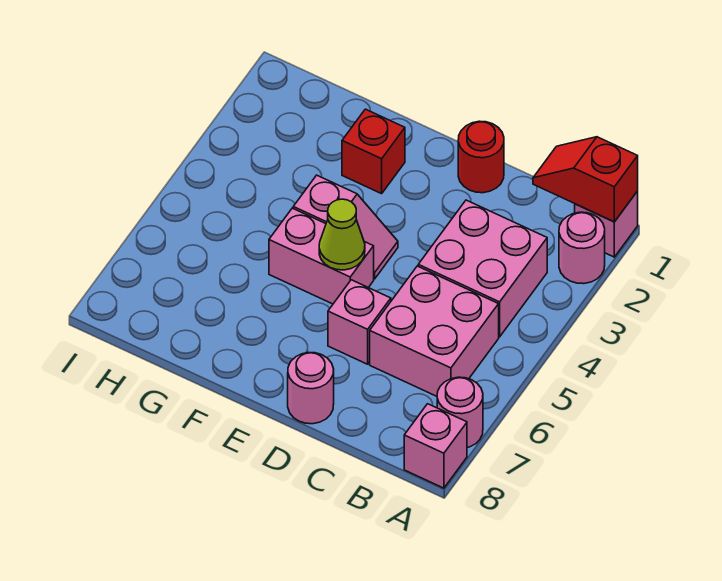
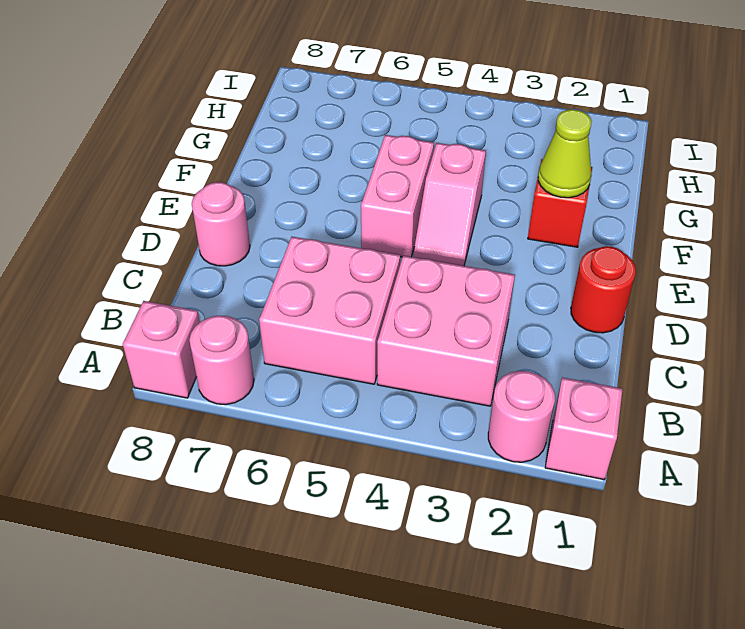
red slope A1:B1 level 2 top A -> none
pink brick D6 level 1 -> none
lime cone E5 level 2 -> lime cone F2 level 2

